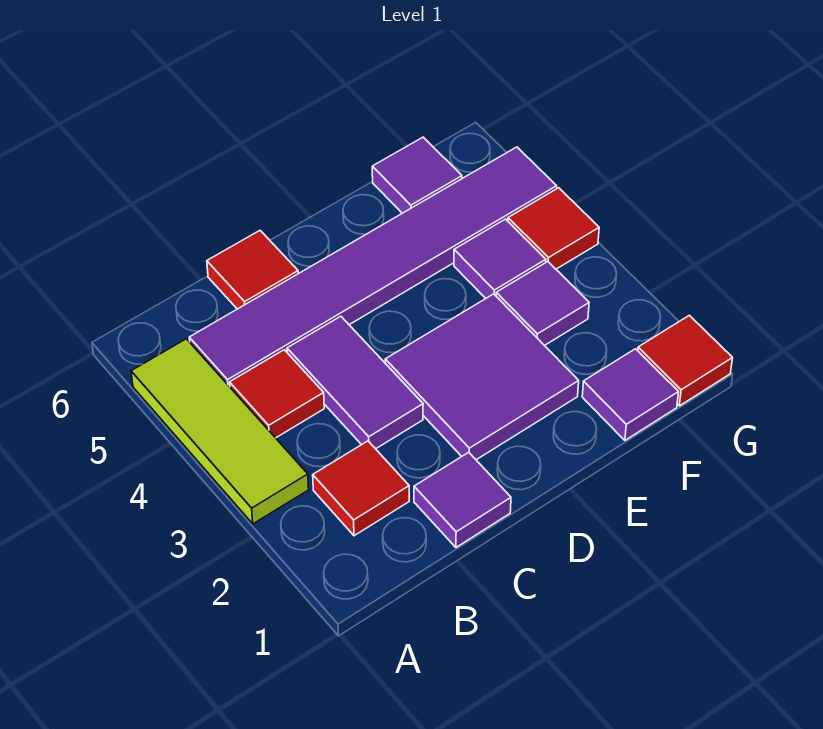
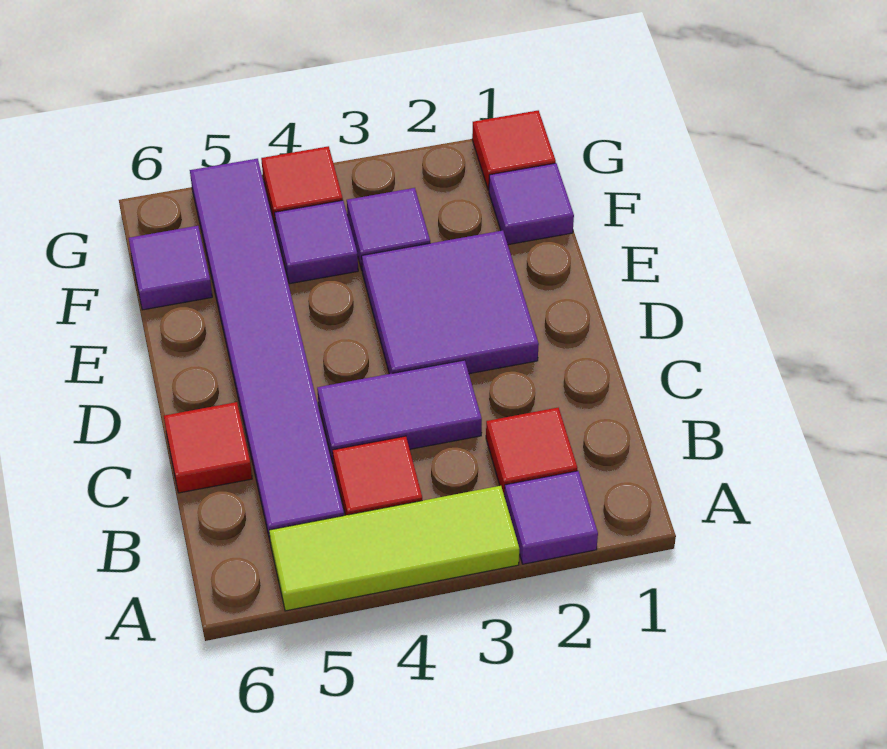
purple tile C1 level 1 -> purple tile A2 level 1

